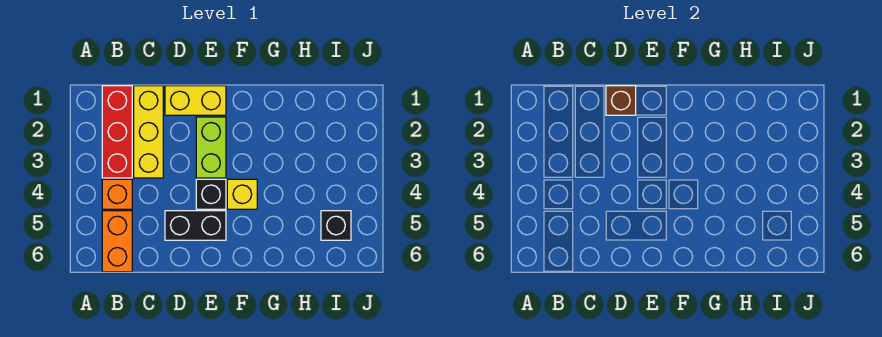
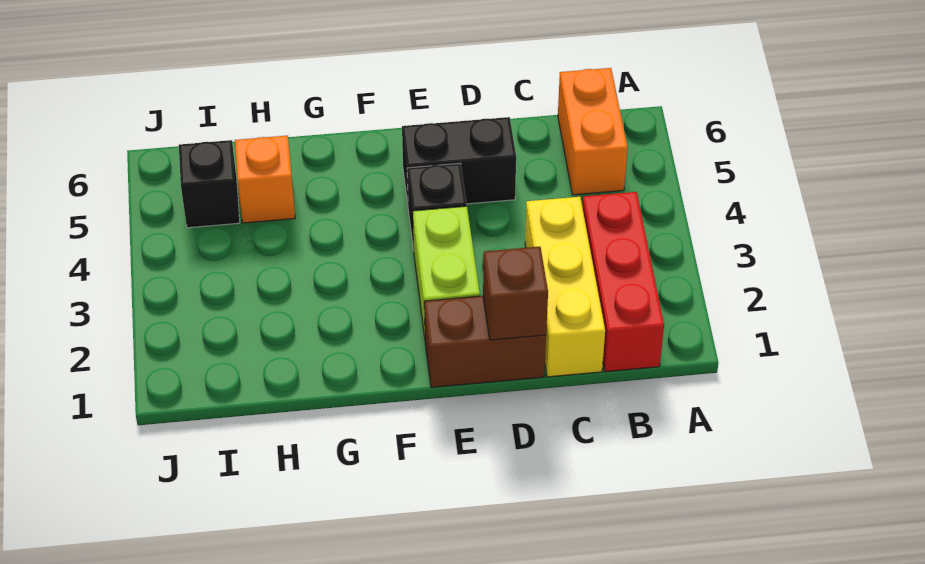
orange brick B4 level 1 -> orange brick H5 level 1
yellow brick D1:E1 level 1 -> brown brick D1:E1 level 1
yellow brick F4 level 1 -> none

